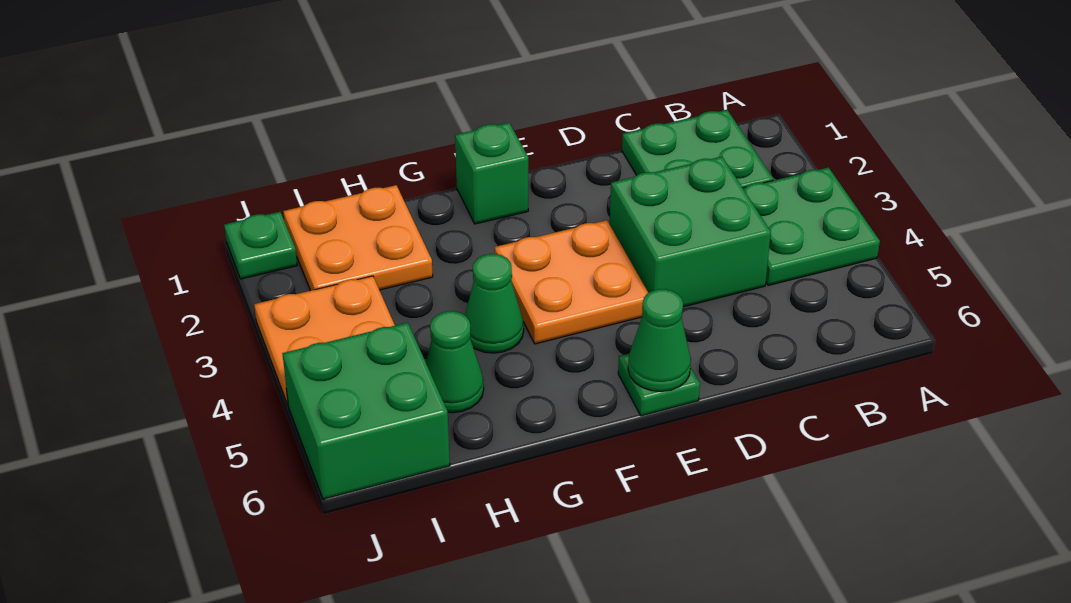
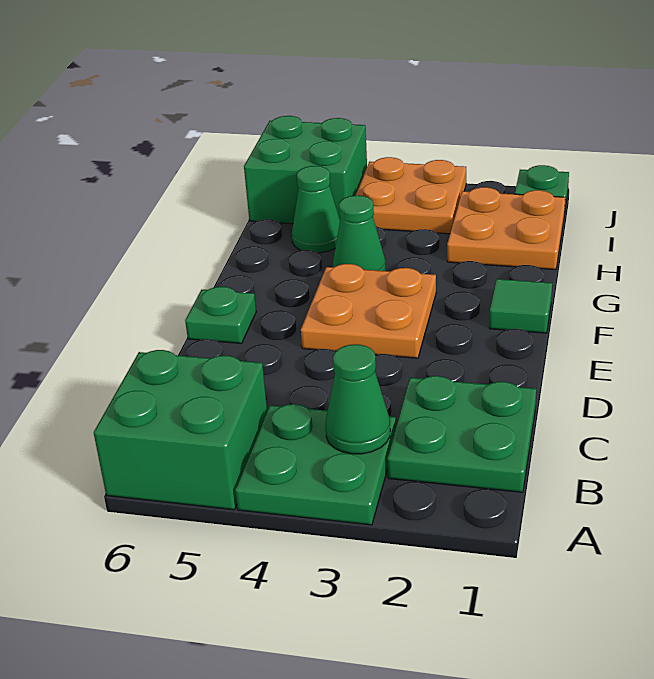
green brick C3:D4 level 1 -> green brick A5:B6 level 1
green cone E6 level 2 -> green cone B3 level 2
green brick F1 level 1 -> green tile F1 level 1

